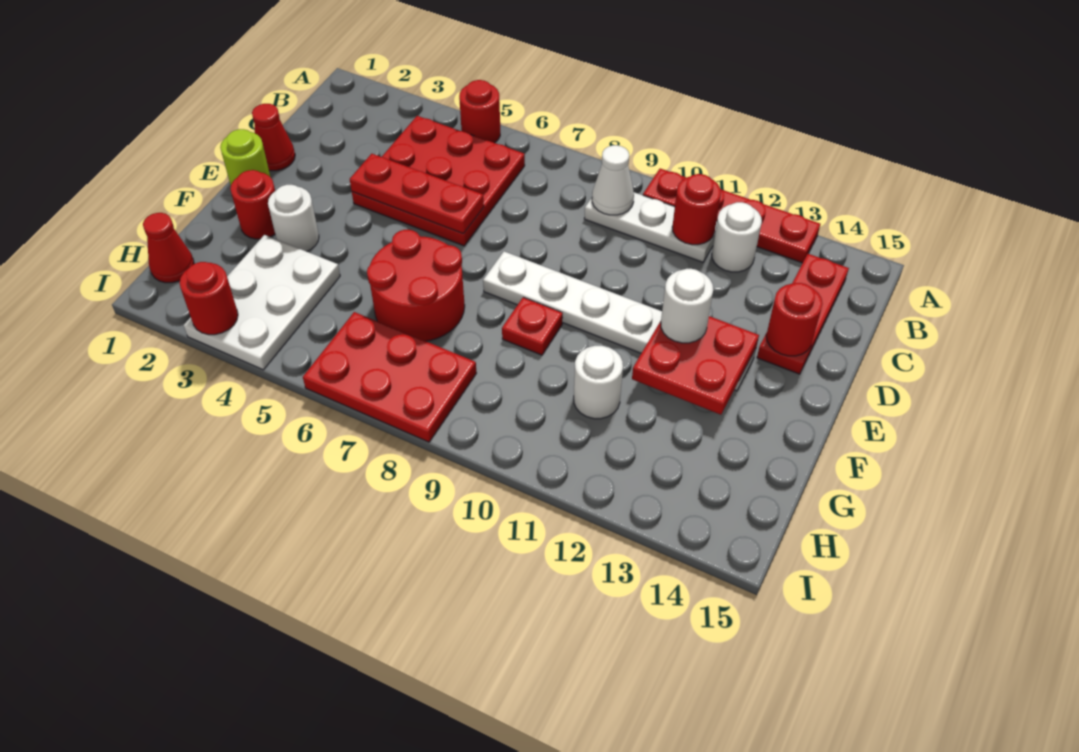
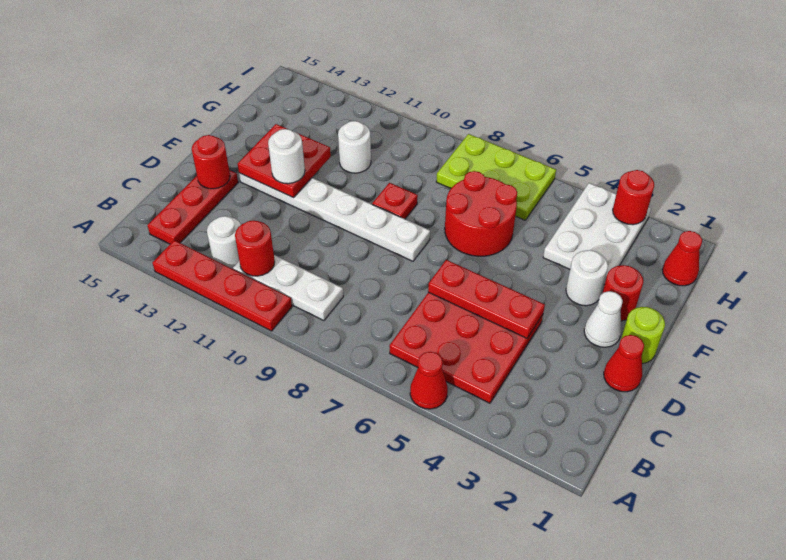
red round brick A5 level 1 -> red cone A5 level 1
white cone B9 level 2 -> white cone E2 level 1
red plate H6:I8 level 1 -> lime plate H6:I8 level 1

